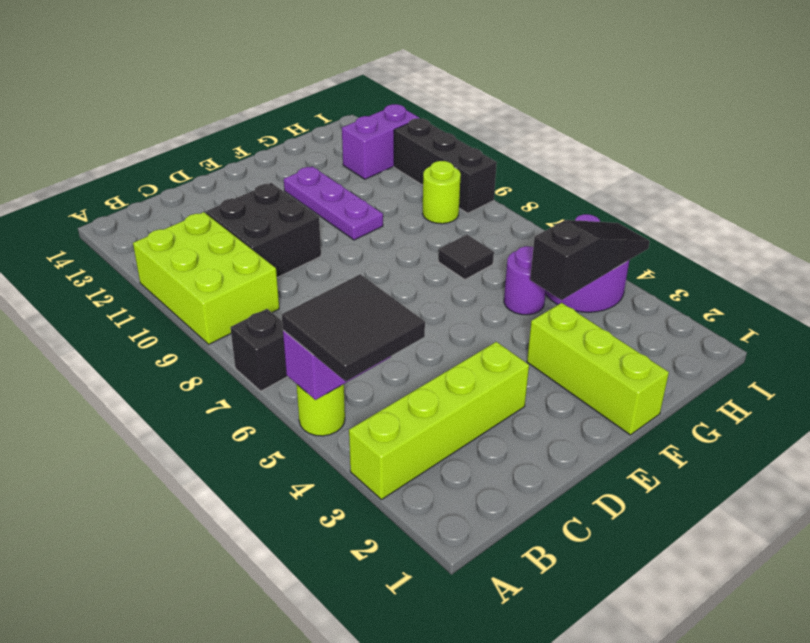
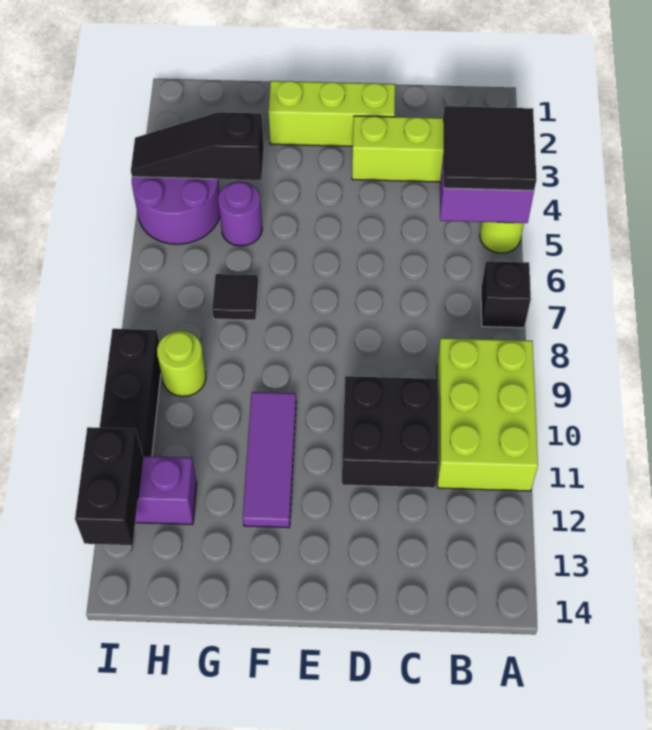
lime brick F1:F3 level 1 -> lime brick D2:F2 level 1
purple plate F10:F12 level 1 -> purple tile F10:F12 level 1
none -> black brick I12:I13 level 2

